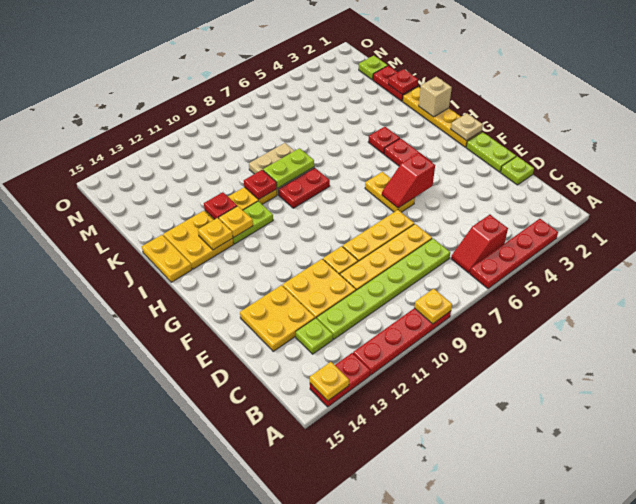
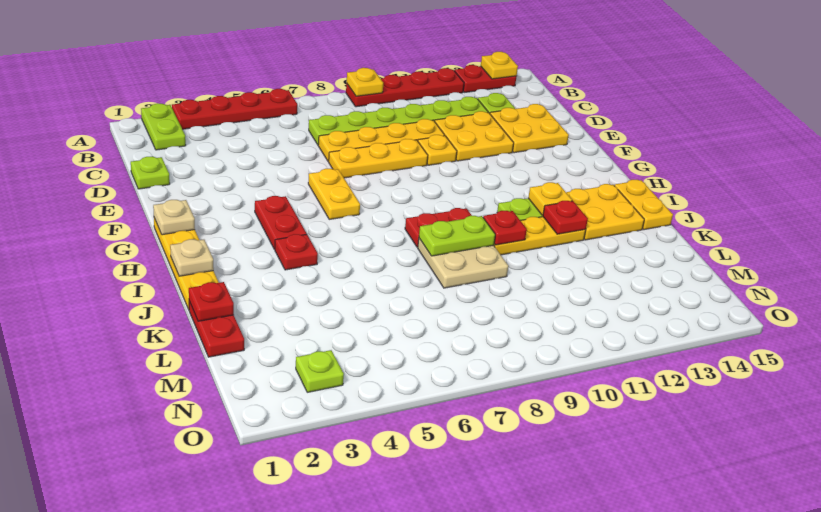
red slope B5:B6 level 1 top 5 -> none
lime plate E1:F1 level 1 -> lime plate A2:B2 level 1
red slope F5:F6 level 2 top 5 -> none
tan brick I1 level 2 -> tan plate I1 level 2
yellow plate I13 level 2 -> none
lime plate M1 level 1 -> lime plate N3 level 1

